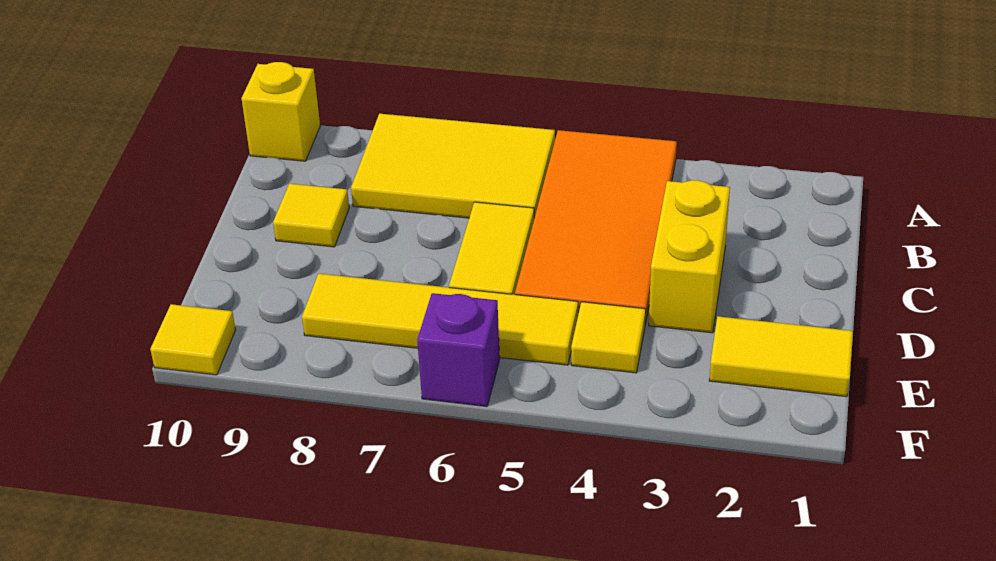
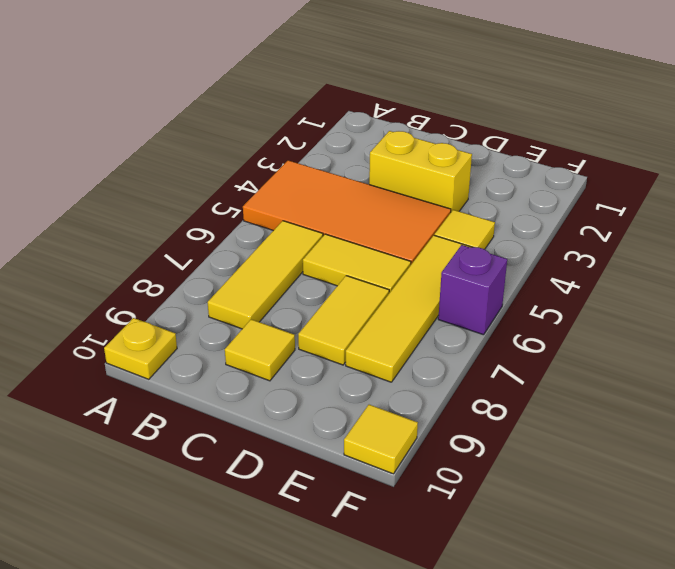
yellow tile A6:B8 level 1 -> yellow tile B6:B8 level 1
yellow brick A10 level 1 -> yellow plate A10 level 1
yellow tile E1:E2 level 1 -> yellow tile D7:D8 level 1

